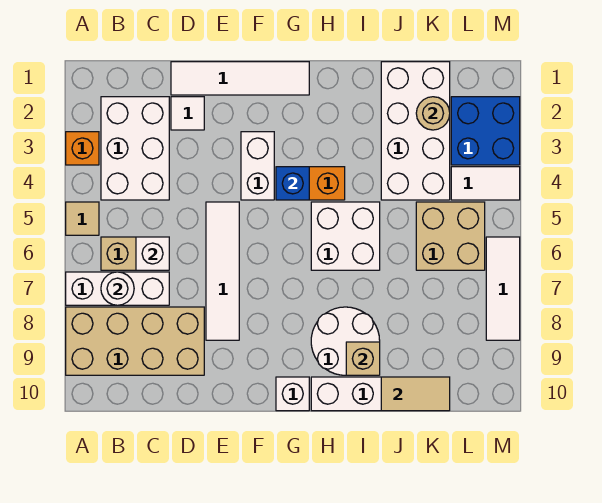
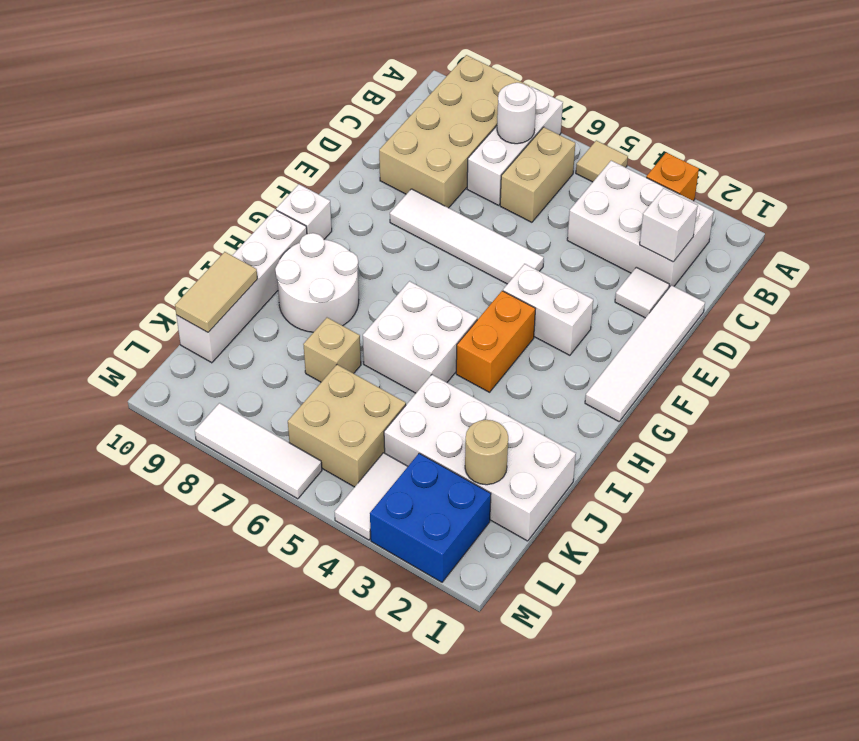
white brick C6 level 2 -> white brick C2 level 2
blue brick G4 level 2 -> none
tan brick I9 level 2 -> tan brick J7 level 1

